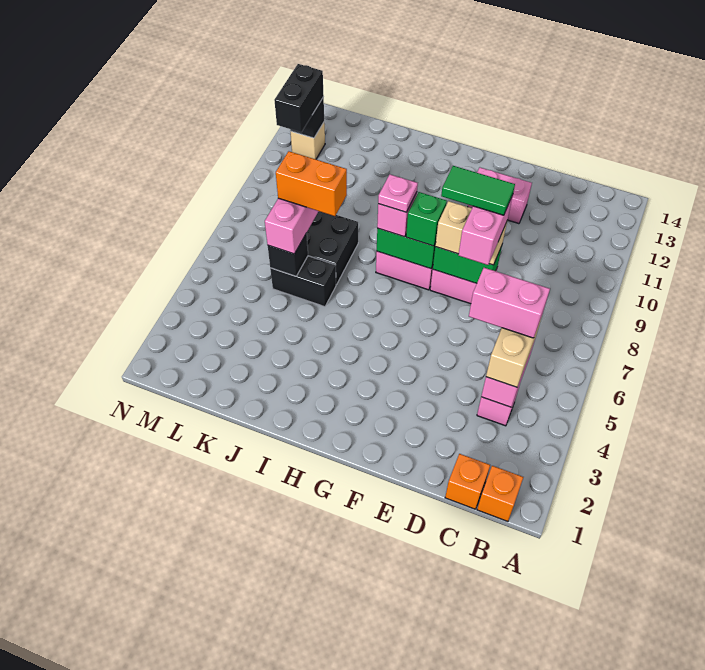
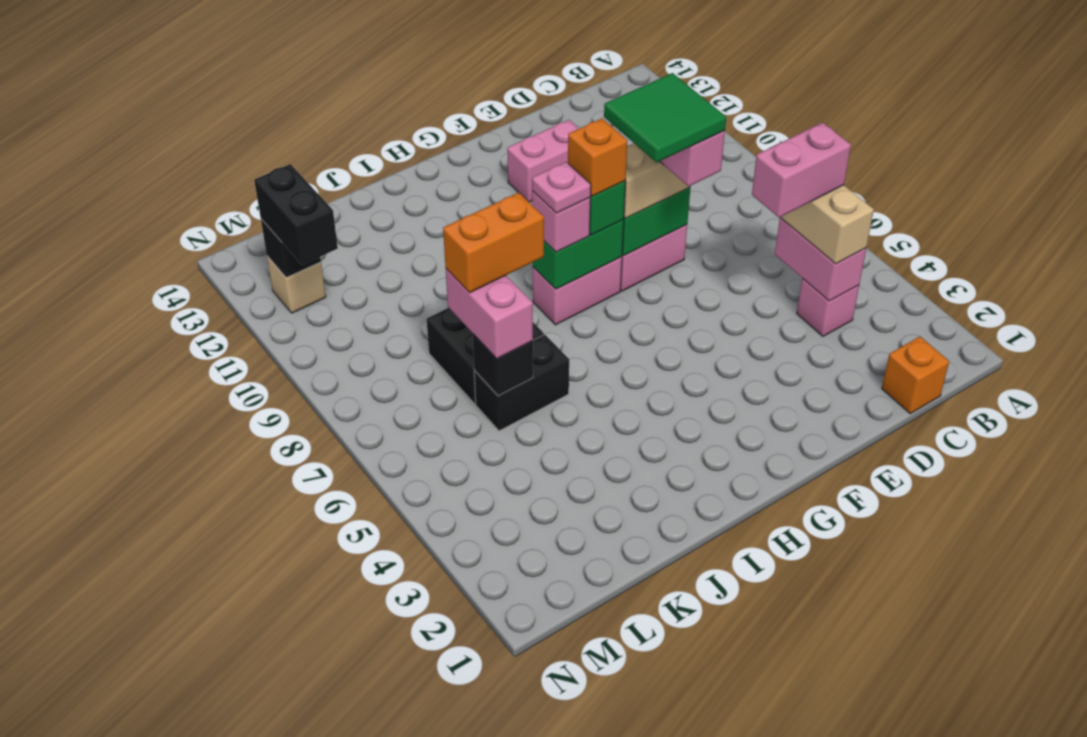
orange brick B1 level 1 -> orange brick G8 level 4
green tile E8:F8 level 5 -> green tile E7:F8 level 5

